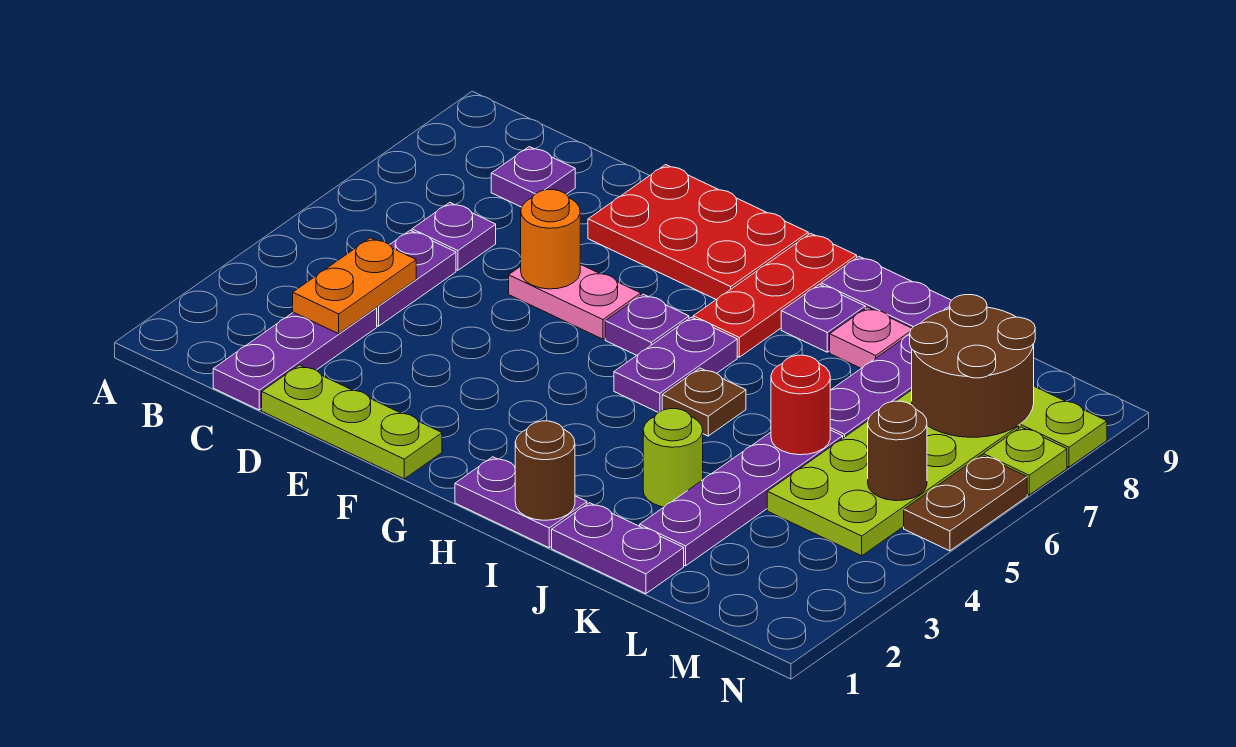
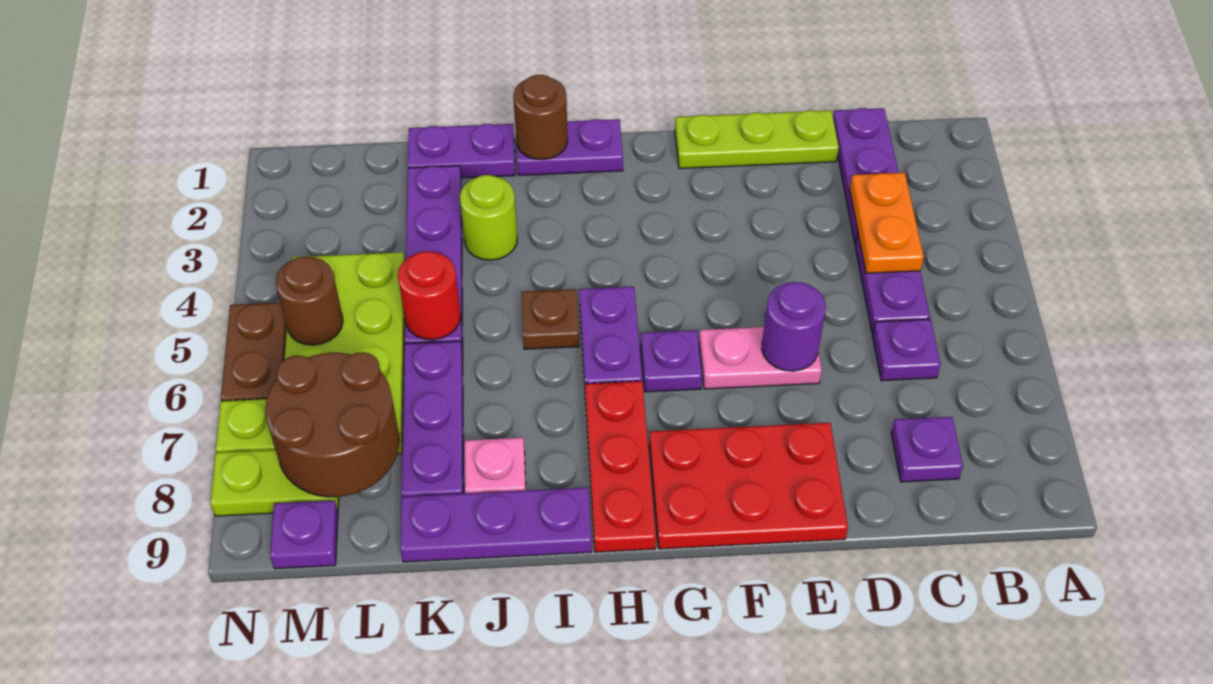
orange round brick E6 level 2 -> purple round brick E6 level 2
purple plate I8 level 1 -> purple plate M9 level 1

